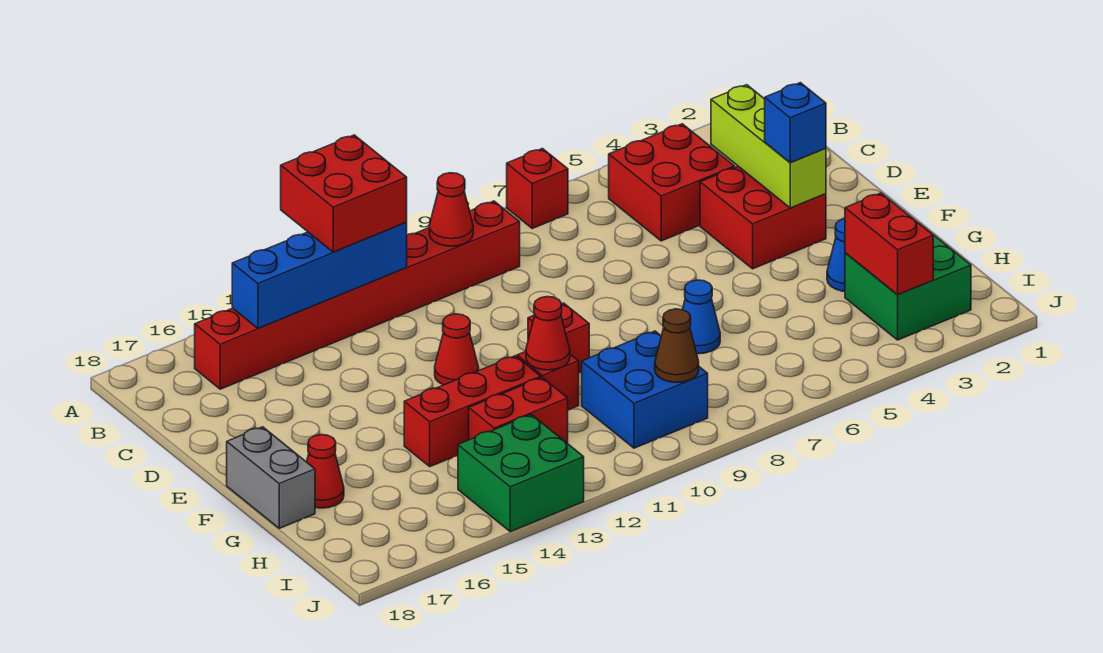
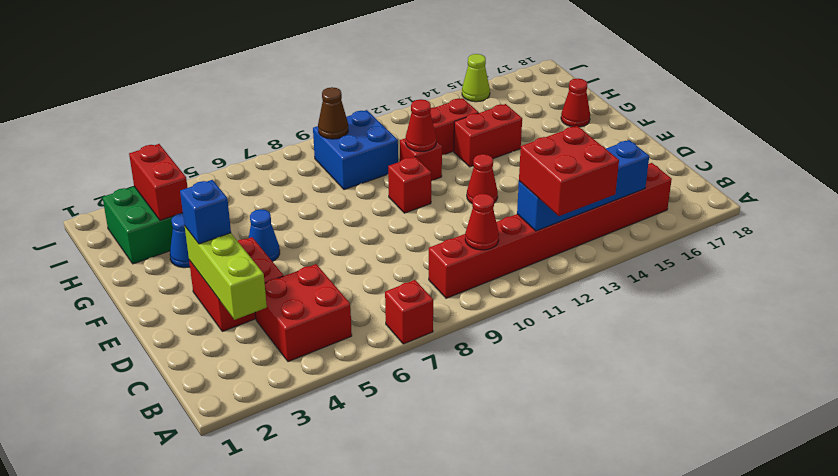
grey brick F18:G18 level 1 -> none
blue cone G7 level 1 -> blue cone F5 level 1
red brick G12:G14 level 1 -> red brick G13:G14 level 1
green brick I13:J14 level 1 -> none
none -> lime cone J15 level 1

